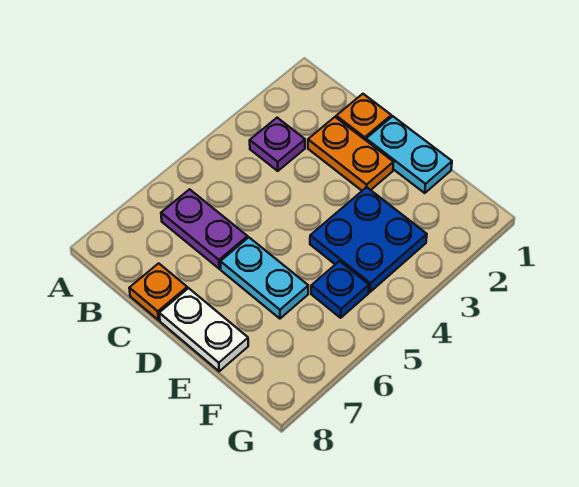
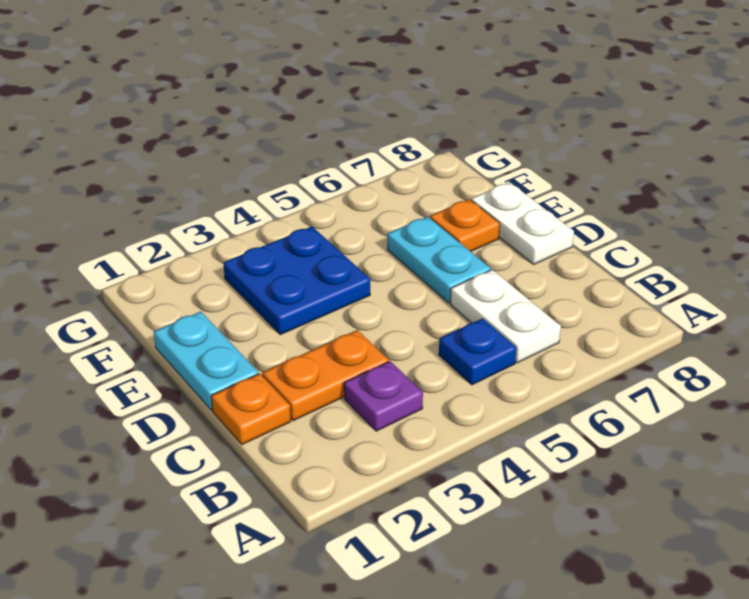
purple plate B6:C6 level 1 -> white plate B6:C6 level 1
orange plate C2:D2 level 1 -> orange plate C2:C3 level 1
orange plate C8 level 1 -> orange plate E7 level 1
blue plate F5 level 1 -> blue plate B5 level 1

